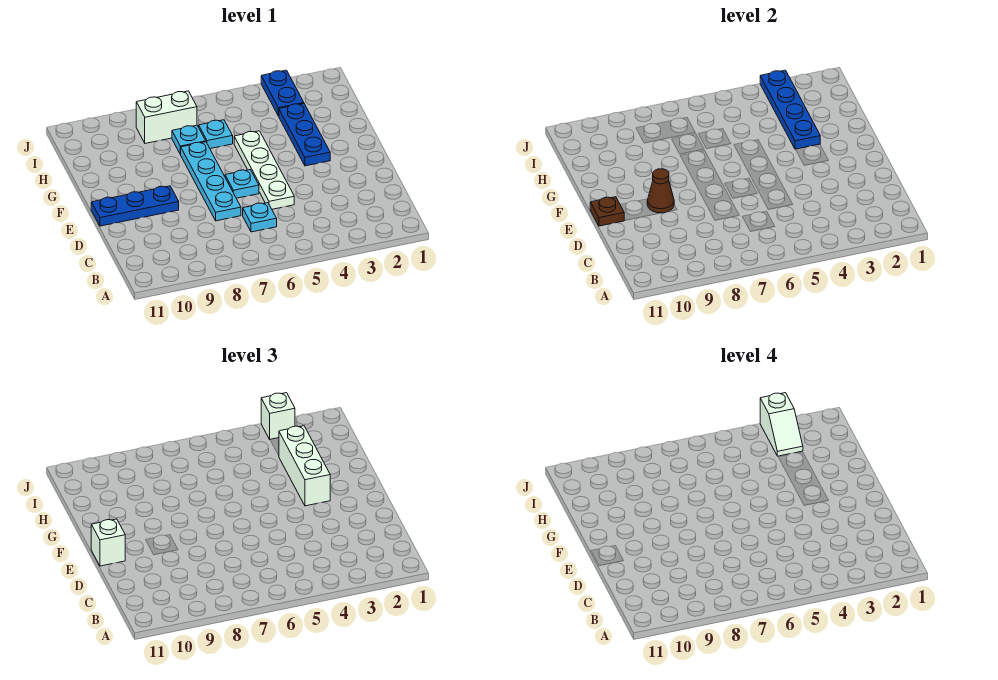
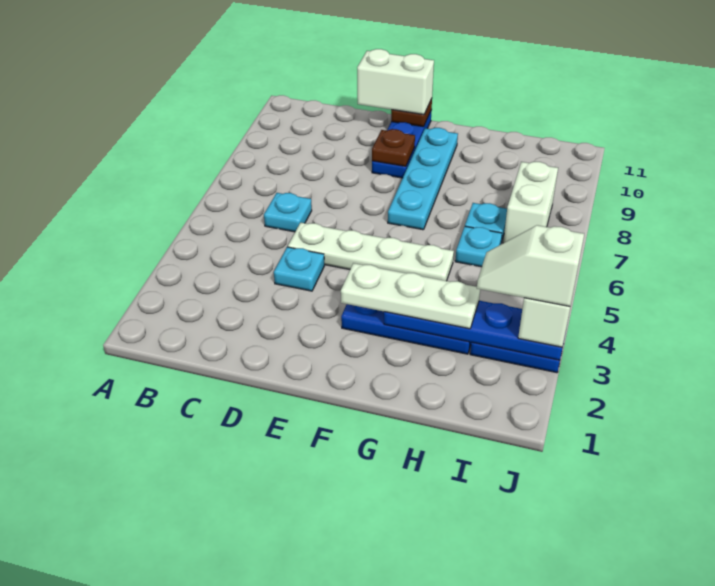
cyan plate D7:G7 level 1 -> cyan plate F7:F10 level 1
cyan plate E6 level 1 -> cyan plate D4 level 1
brown cone E9 level 2 -> brown plate E9 level 2
white brick E11 level 3 -> white brick D11:E11 level 3
white brick F3:H3 level 3 -> white plate F3:H3 level 3

